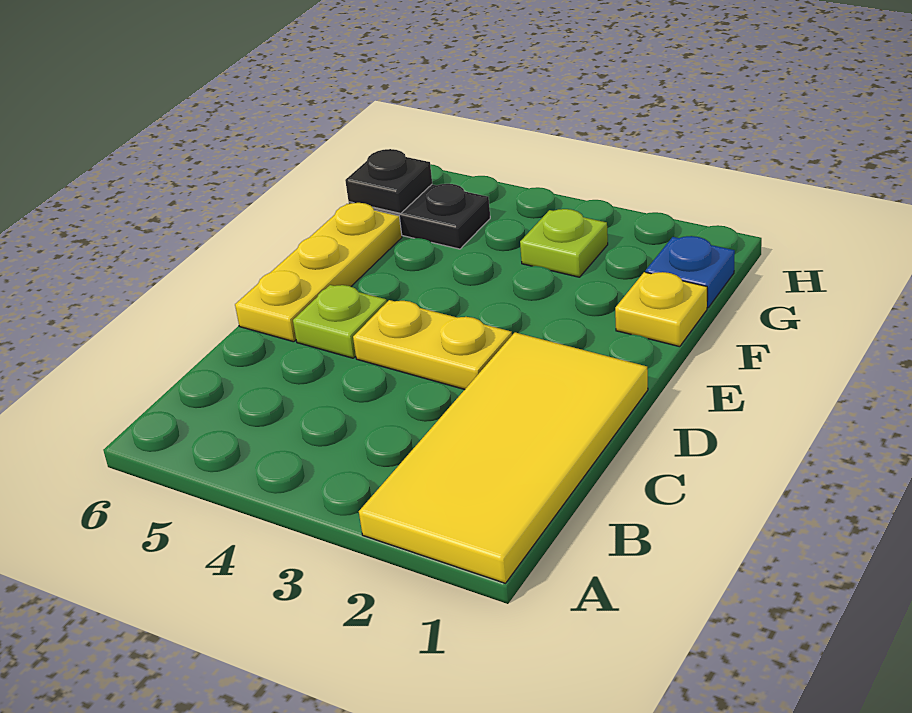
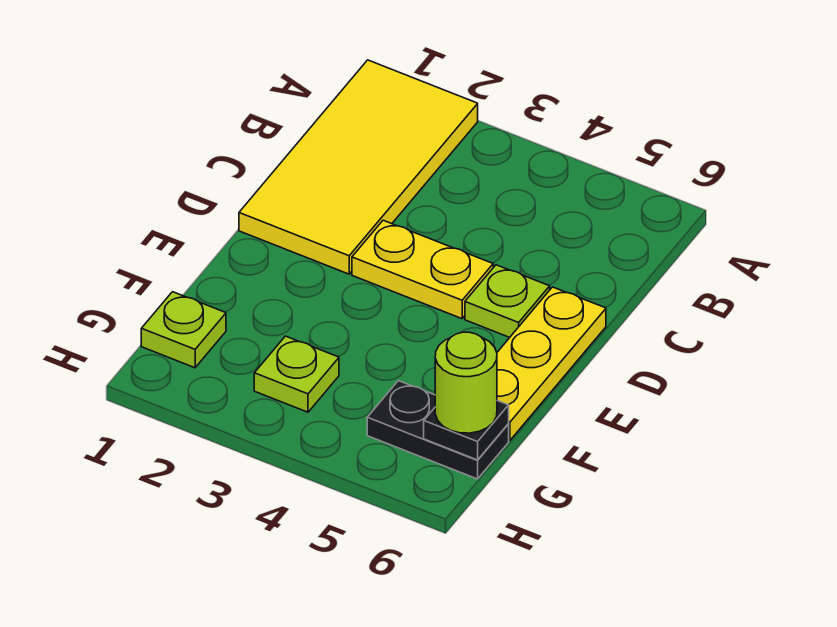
yellow plate F1 level 1 -> none
blue plate G1 level 1 -> lime plate G1 level 1
none -> lime round brick G6 level 3

